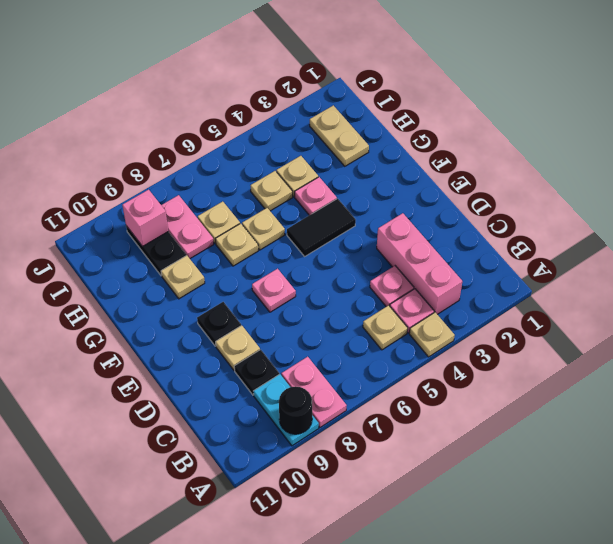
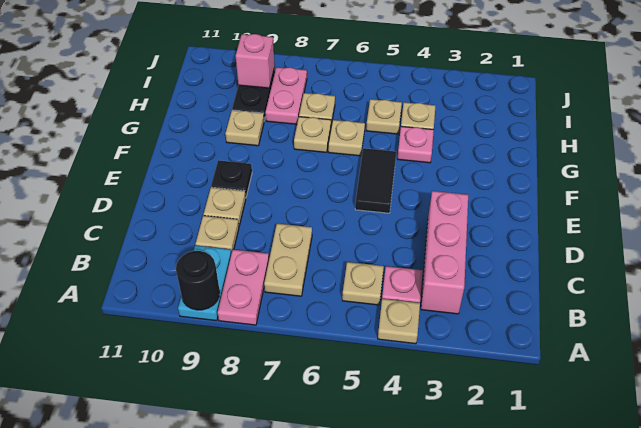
pink plate C4 level 1 -> none
black plate C9 level 1 -> tan plate C9 level 1
pink plate E7 level 1 -> none
black tile F4:F5 level 1 -> black tile E5:F5 level 1
tan plate H2:I2 level 1 -> tan plate B7:C7 level 1

